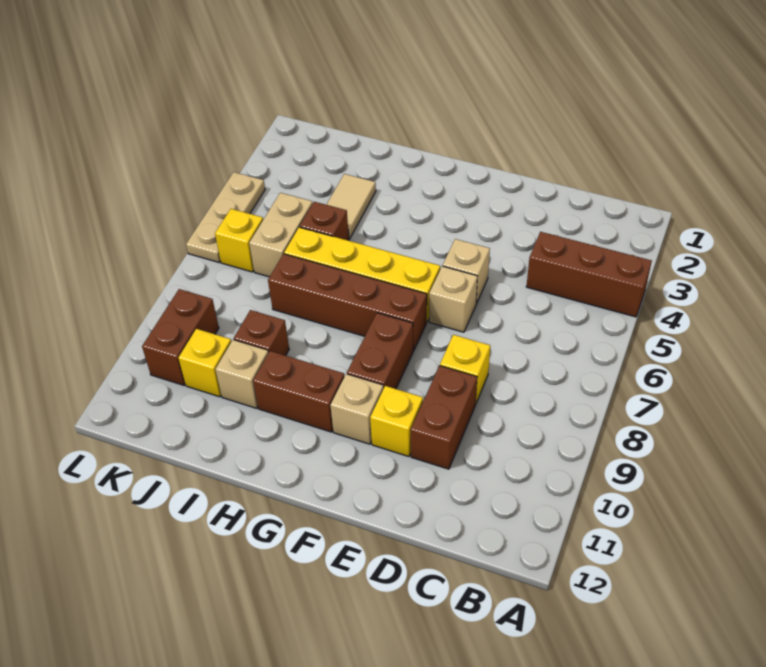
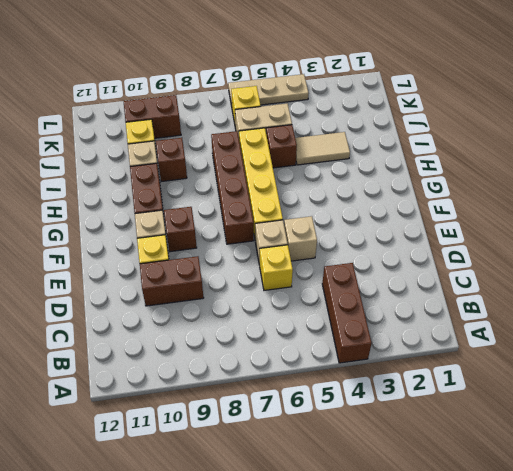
yellow brick D8 level 1 -> yellow brick D6 level 1
brown brick F8:F9 level 1 -> brown brick F9 level 1

